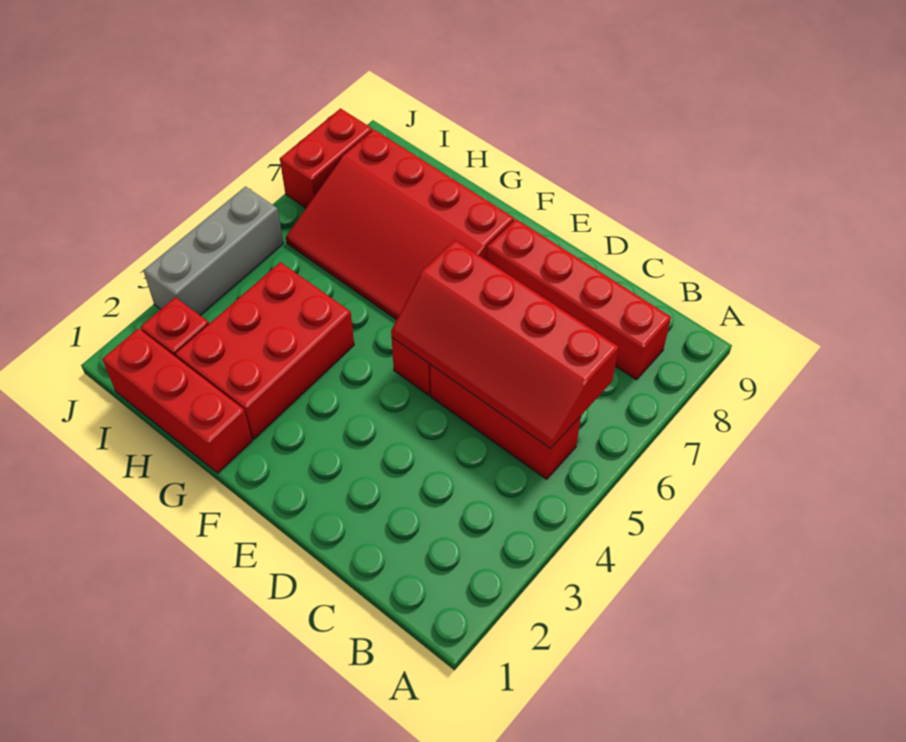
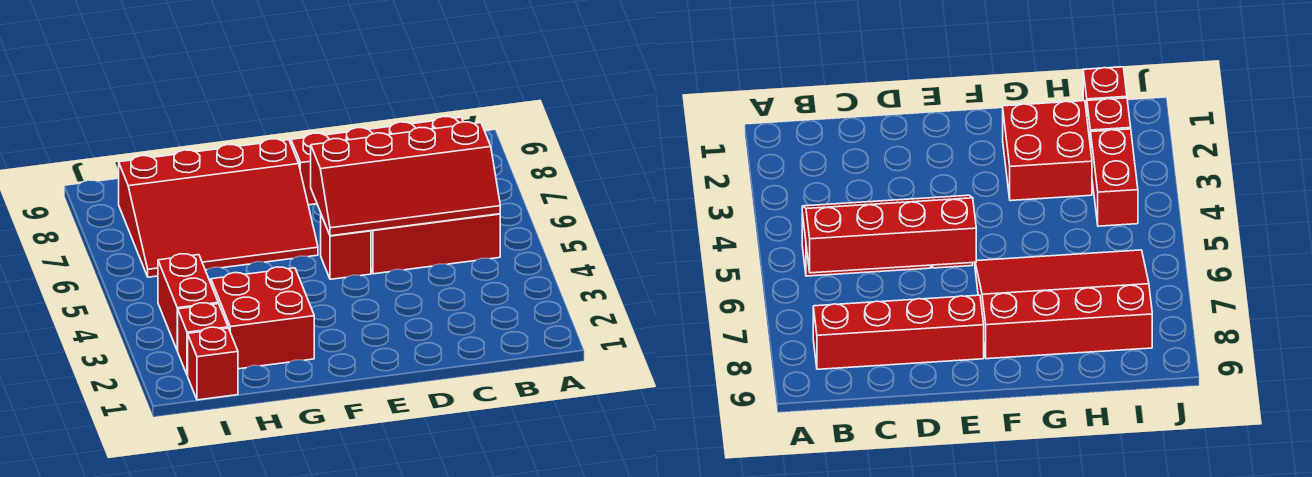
red brick G1:I1 level 1 -> red brick I1 level 1
red brick G2:H4 level 1 -> red brick G2:H3 level 1
grey brick J3:J5 level 1 -> none
red brick J7:J8 level 1 -> red brick I3:I4 level 1

